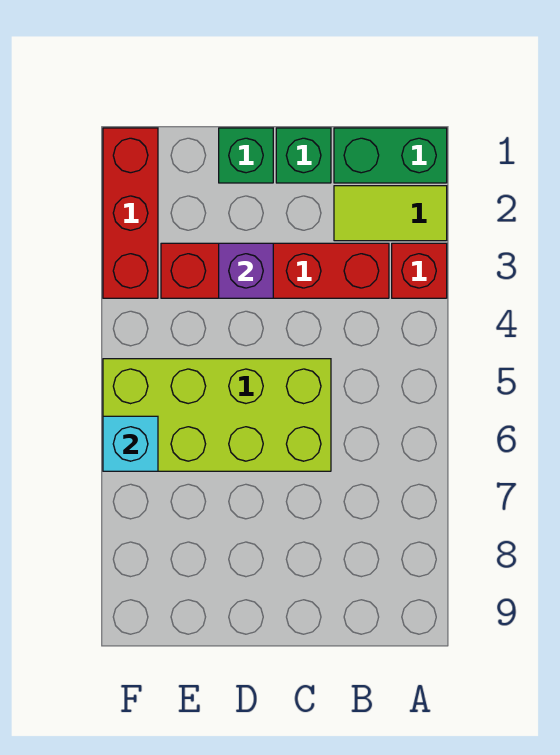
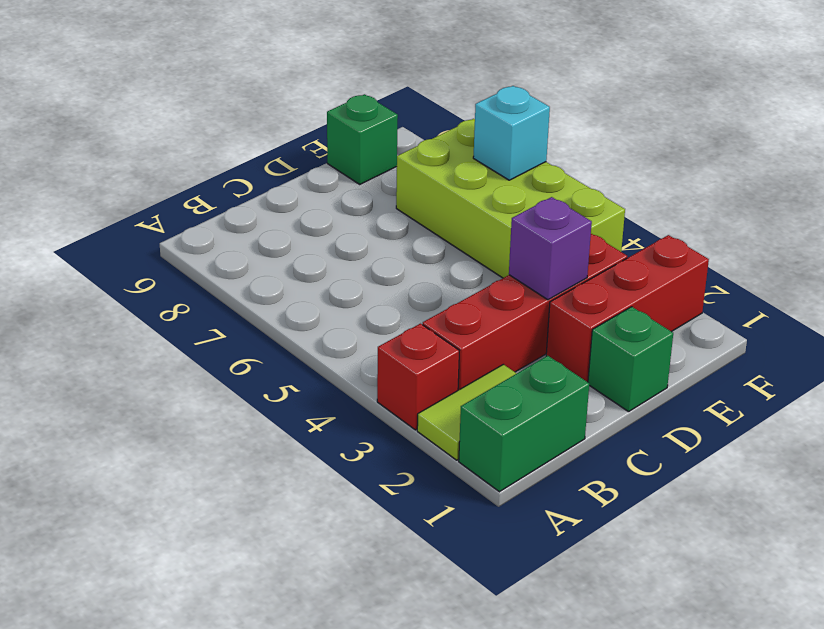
green brick C1 level 1 -> green brick E9 level 1
lime brick C5:F6 level 1 -> lime brick E4:F7 level 1
red brick F1:F3 level 1 -> red brick D2:F2 level 1

